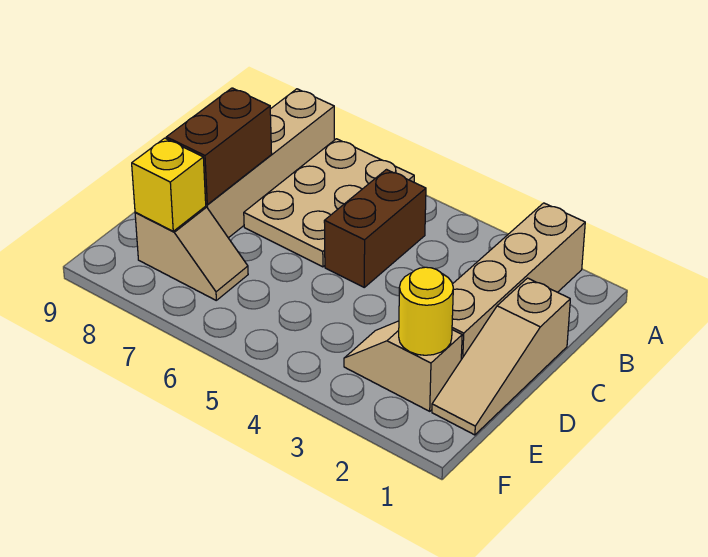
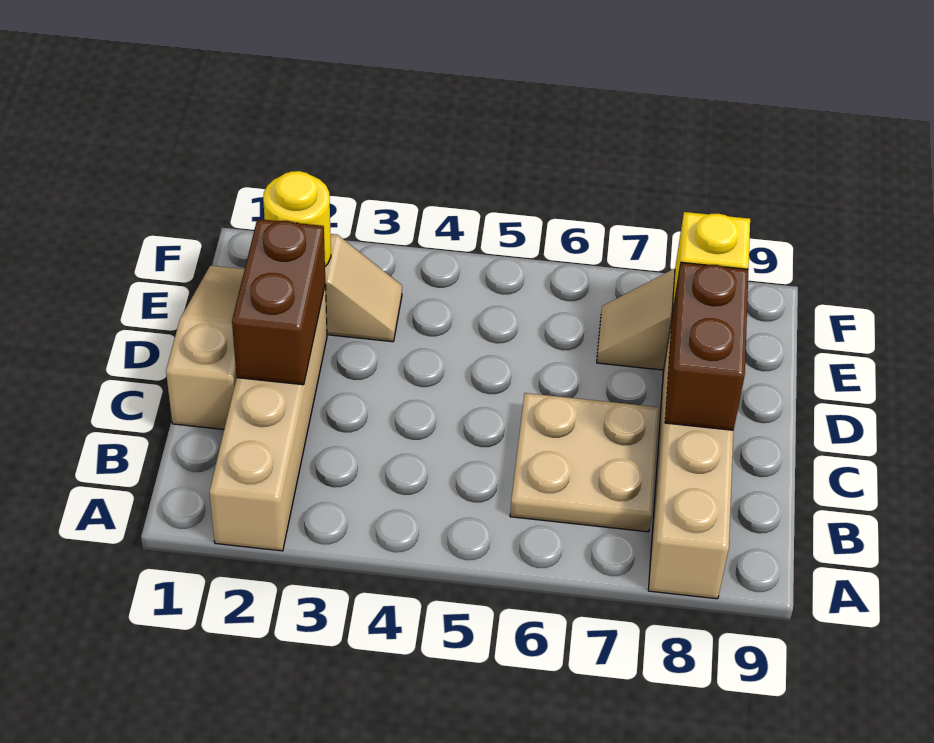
tan plate A6:C7 level 1 -> tan plate B6:C7 level 1
brown brick B5:C5 level 1 -> brown brick C2:D2 level 2

